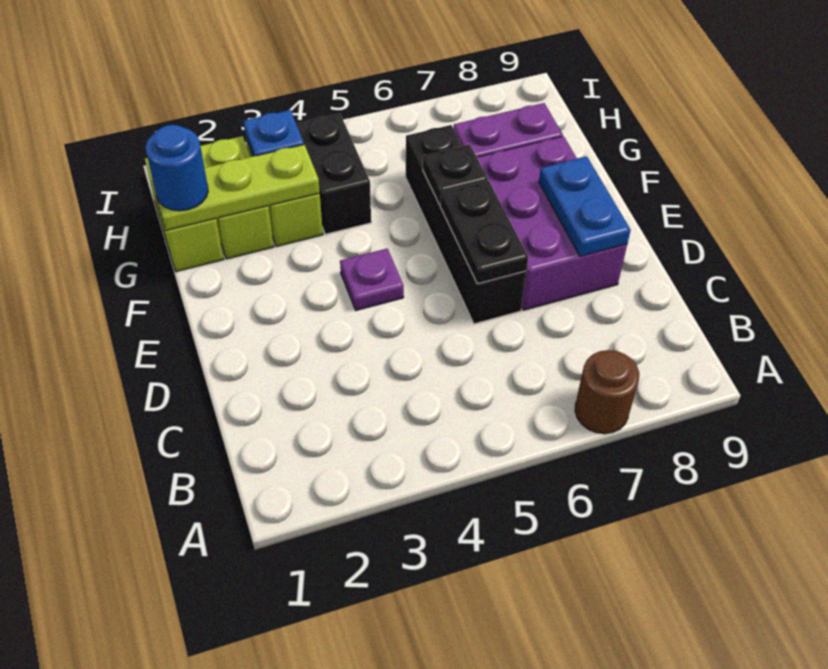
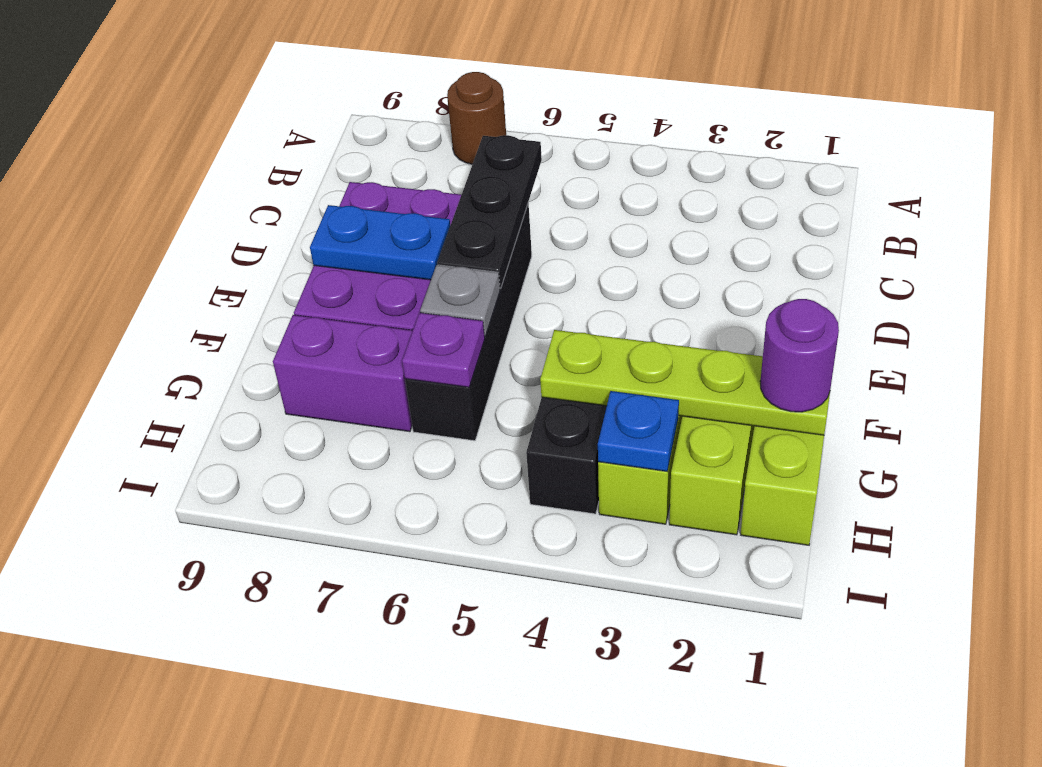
black plate D6:E6 level 2 -> black plate C6:E6 level 2
blue plate D8:E8 level 2 -> blue plate E7:E8 level 2
purple plate E4 level 1 -> purple plate G6 level 2
black plate F6 level 2 -> grey plate F6 level 2
lime plate G1:G3 level 2 -> lime plate G1:G4 level 2
blue round brick G1 level 3 -> purple round brick G1 level 3

